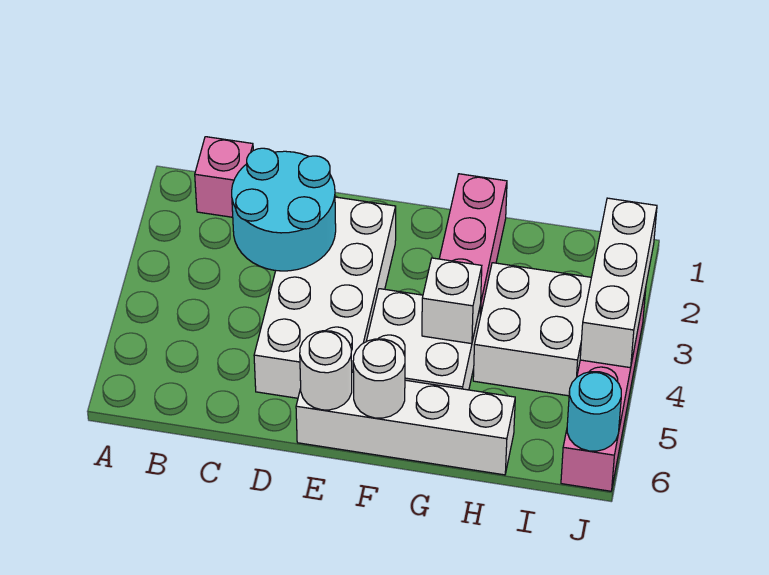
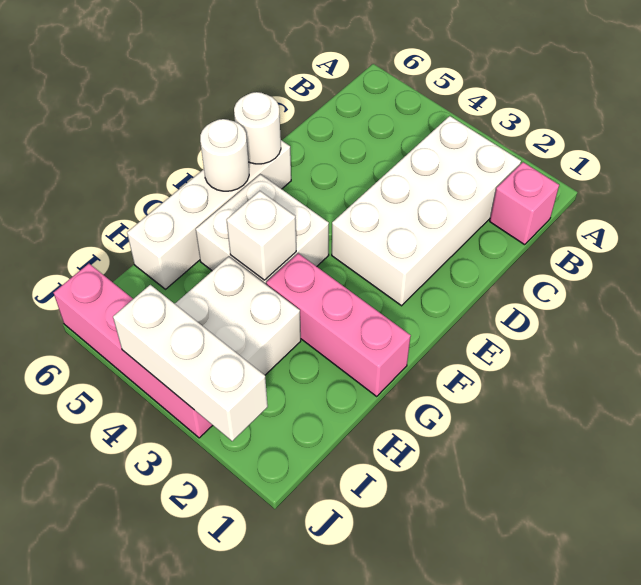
cyan round brick C2:D3 level 2 -> none
white brick D2:E5 level 1 -> white brick B2:E3 level 1
cyan round brick J6 level 2 -> none

